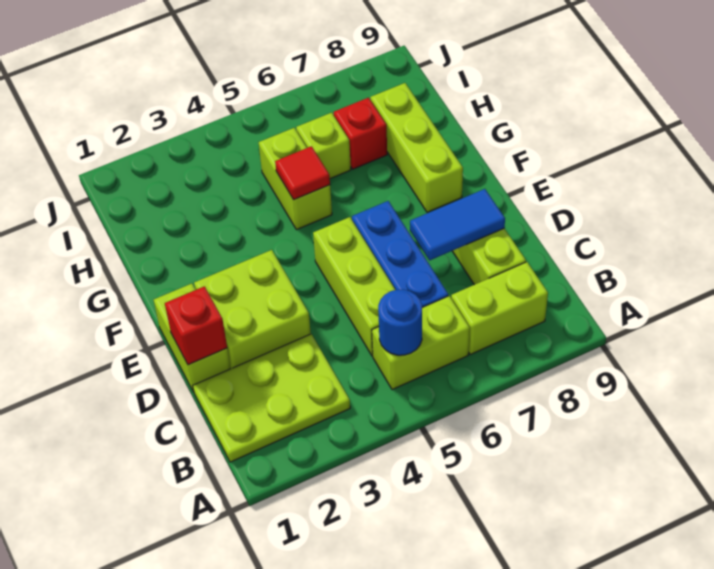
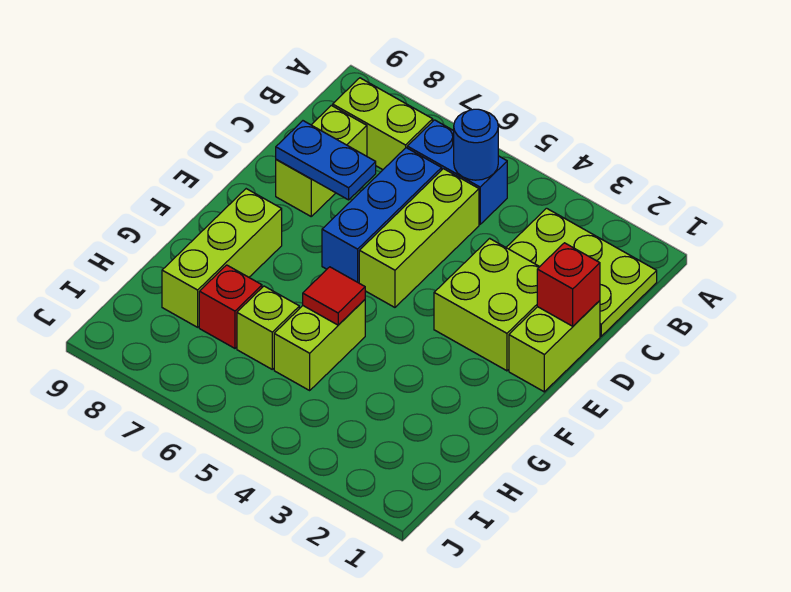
lime brick B5:B6 level 1 -> blue brick B5:B6 level 1
blue tile D7:D8 level 2 -> blue plate D7:D8 level 2

